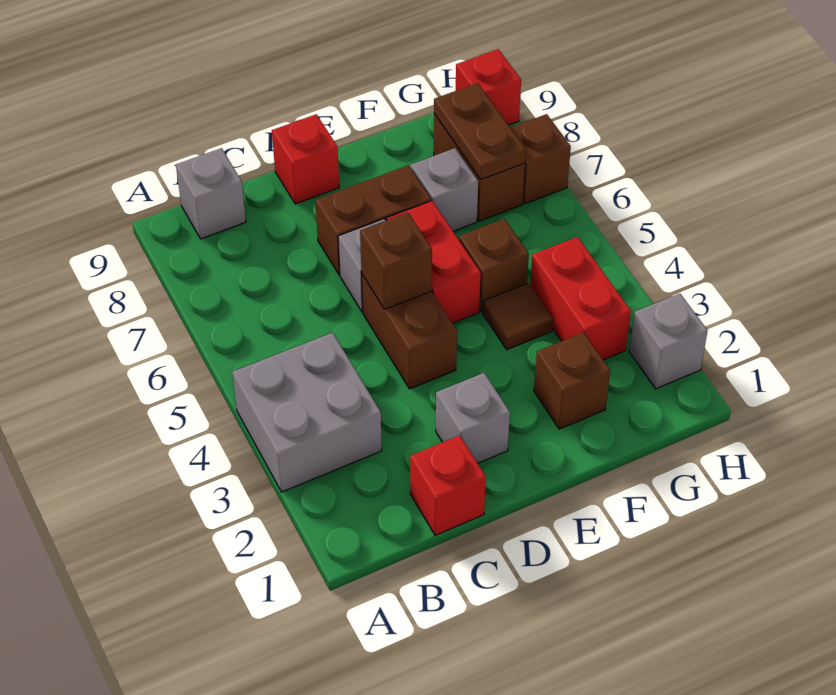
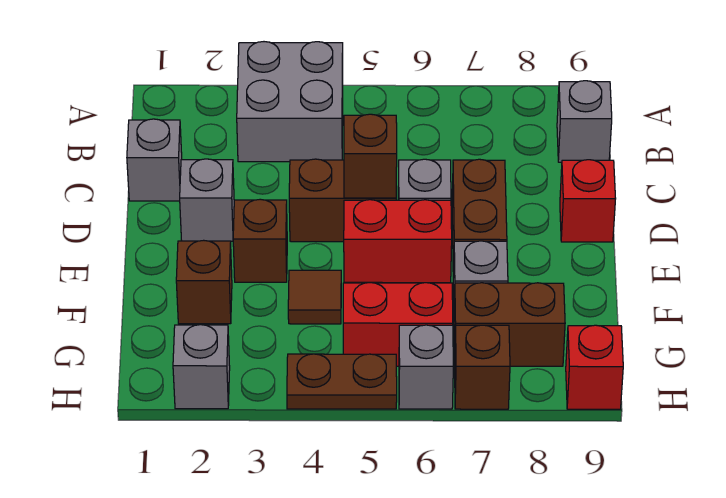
red brick C1 level 1 -> grey brick C1 level 1
brown brick F5 level 1 -> brown brick E3 level 1
red brick G3:G4 level 1 -> red brick G5:G6 level 1
brown plate G7:G8 level 2 -> brown plate H4:H5 level 1
none -> grey brick H6 level 1

